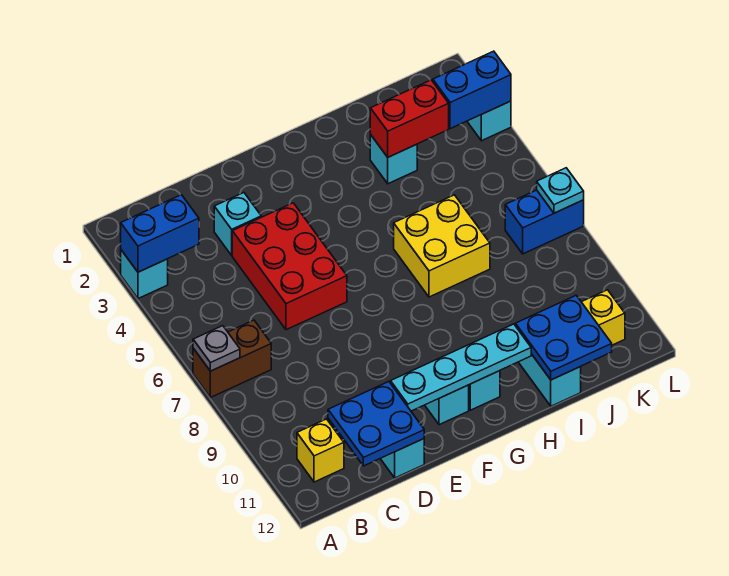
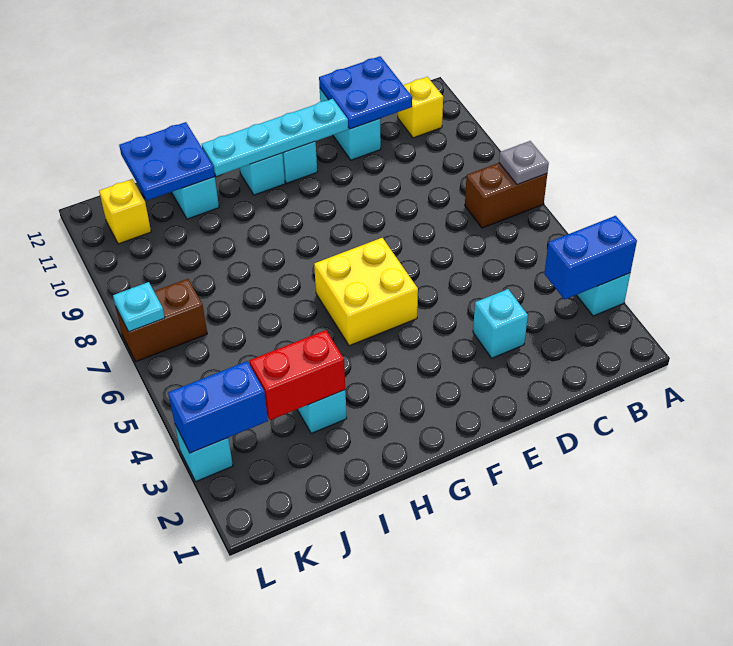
red brick D4:E6 level 1 -> none
yellow brick H6:I7 level 1 -> yellow brick F5:G6 level 1
blue brick K7:L7 level 1 -> brown brick K7:L7 level 1

